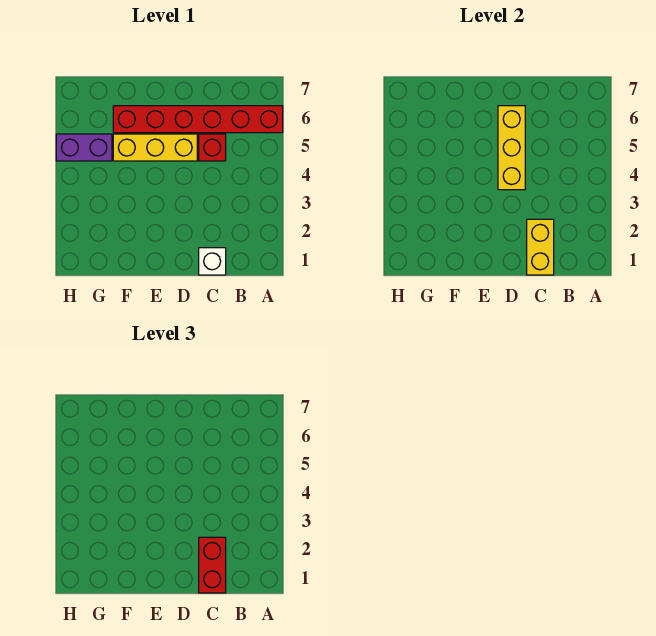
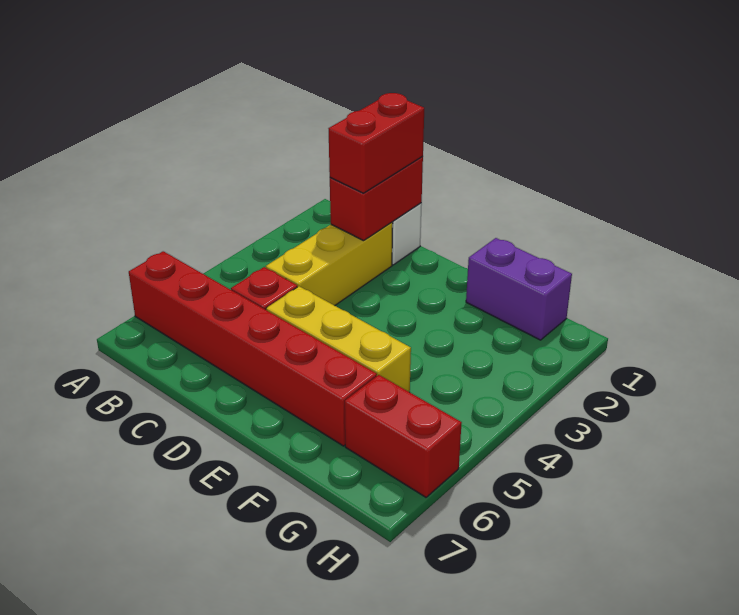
yellow brick C1:C2 level 2 -> red brick C1:C2 level 2
yellow brick D4:D6 level 2 -> yellow brick C2:C4 level 1
purple brick G5:H5 level 1 -> purple brick F1:G1 level 1
none -> red brick G6:H6 level 1

